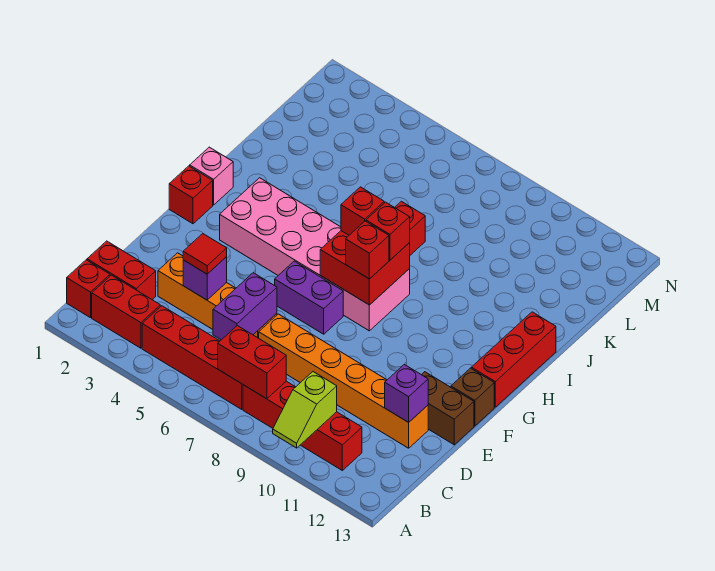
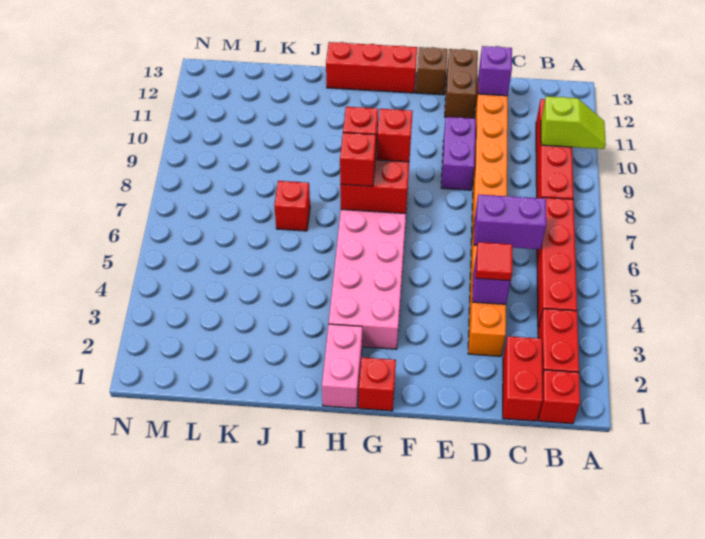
red brick B7:B8 level 2 -> none
purple brick F6:F7 level 1 -> purple brick E9:E10 level 1
pink brick H1 level 1 -> pink brick H1:H2 level 1

